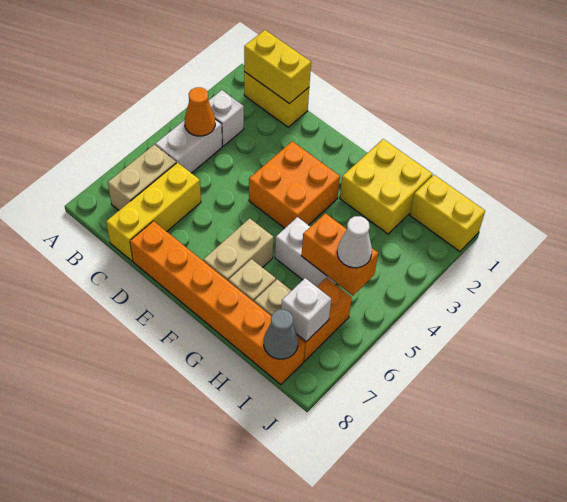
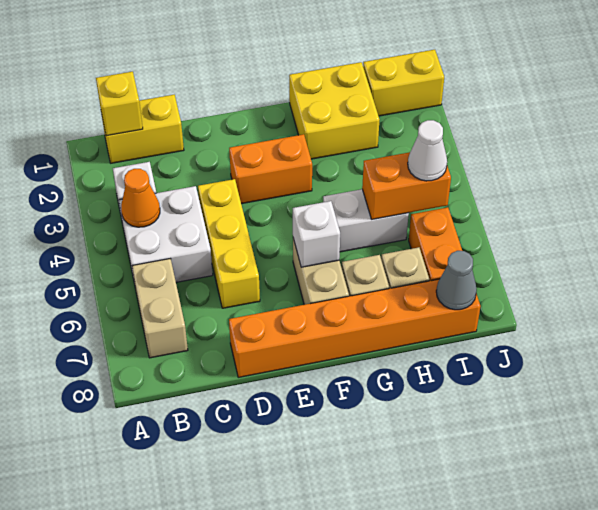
yellow brick B1:C1 level 2 -> yellow brick B1 level 2
white brick B4:B5 level 1 -> white brick B4:C5 level 1
yellow brick C6:C8 level 1 -> yellow brick D4:D6 level 1
orange brick E3:F4 level 1 -> orange brick E3:F3 level 1
white brick I7 level 2 -> white brick F6 level 2

